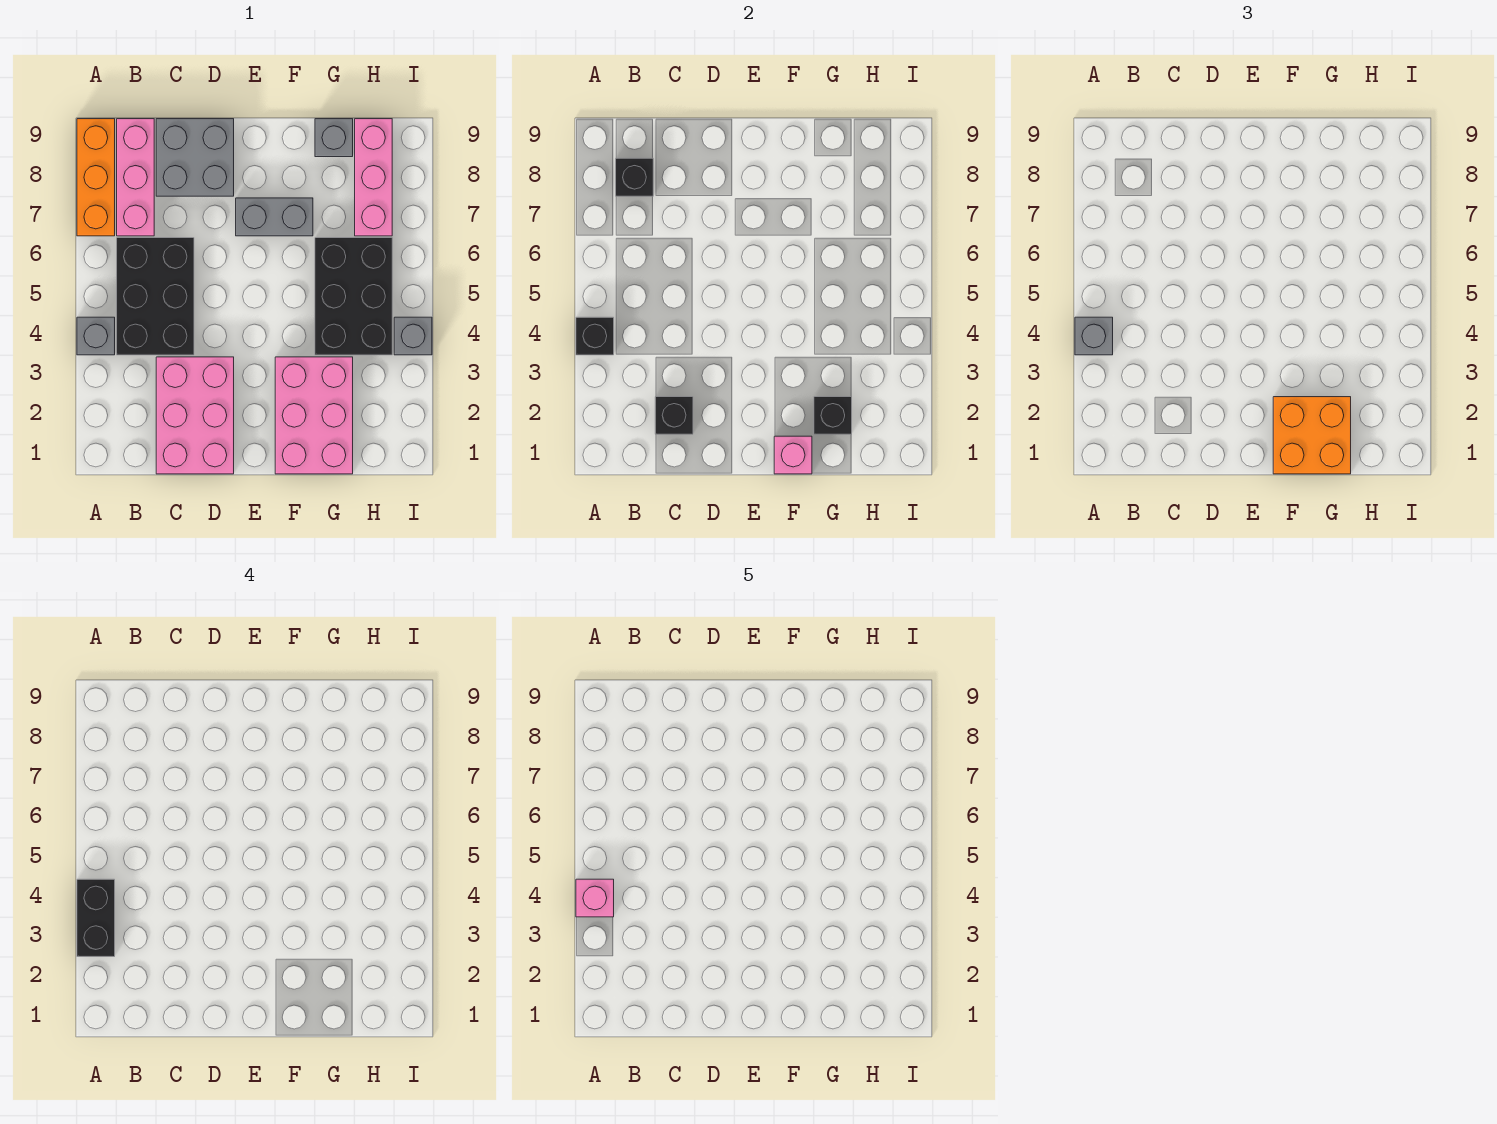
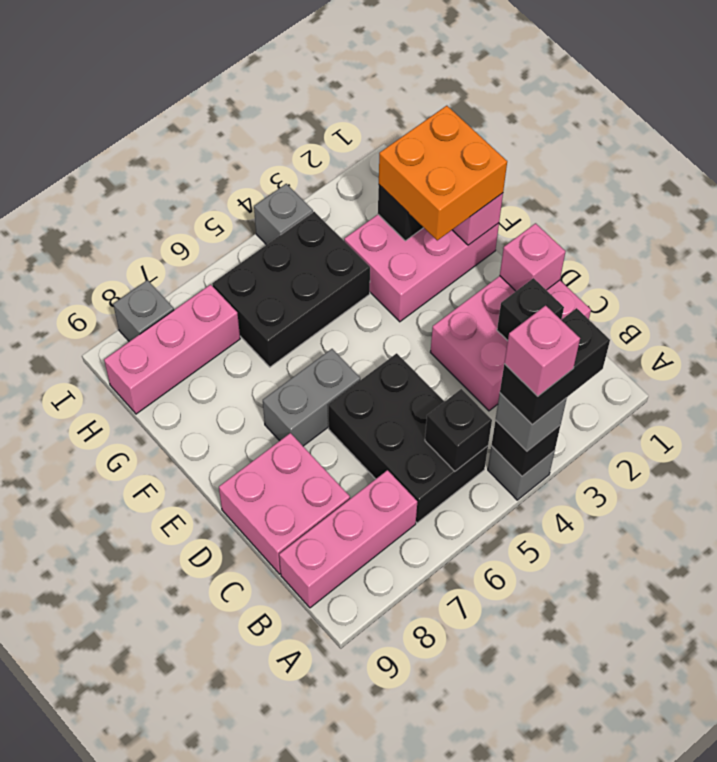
orange brick A7:A9 level 1 -> none
black brick B4:C6 level 1 -> black brick B5:D6 level 1
black brick B8 level 2 -> black brick B5 level 2
grey brick C8:D9 level 1 -> pink brick C8:D9 level 1
none -> pink brick D1 level 2
grey brick E7:F7 level 1 -> grey brick E6:E7 level 1
grey brick G9 level 1 -> grey brick I8 level 1

